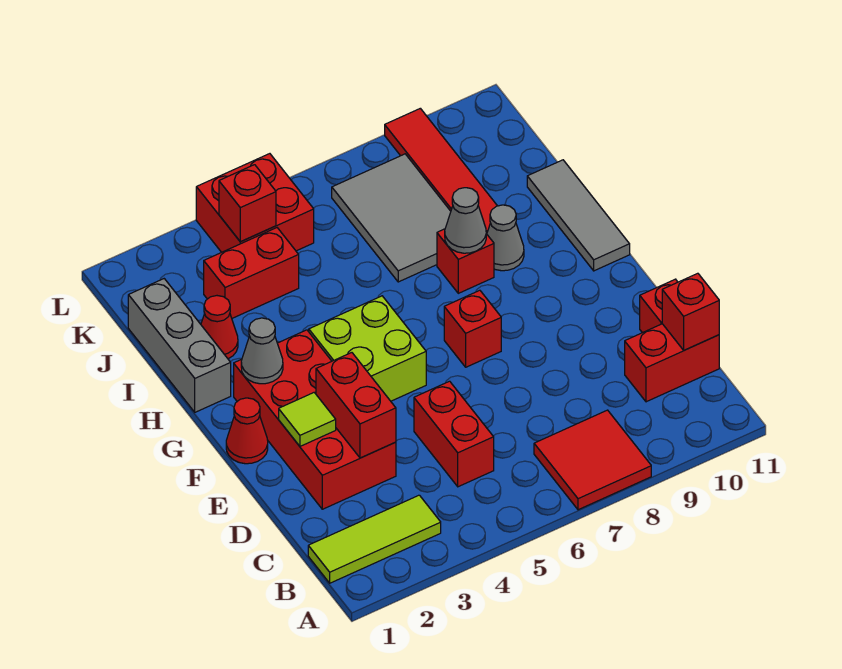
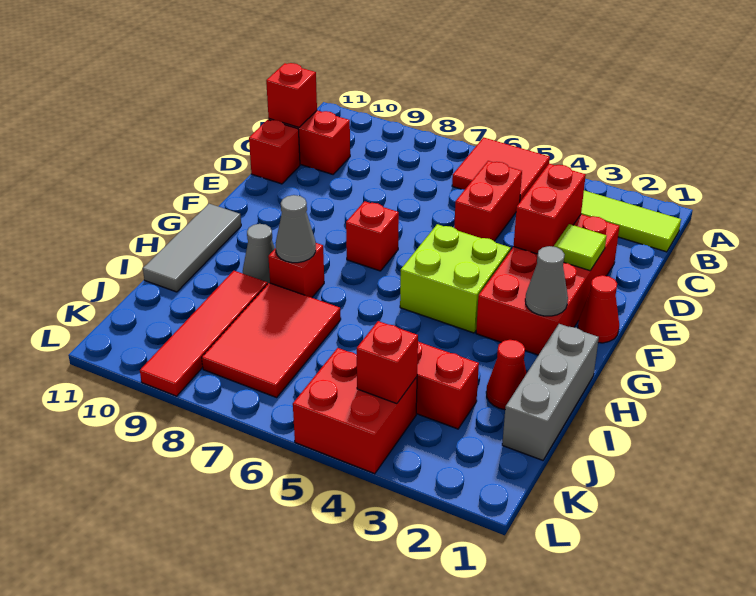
red tile A7:B8 level 1 -> red tile A5:B6 level 1
grey tile I7:K8 level 1 -> red tile I7:K8 level 1

